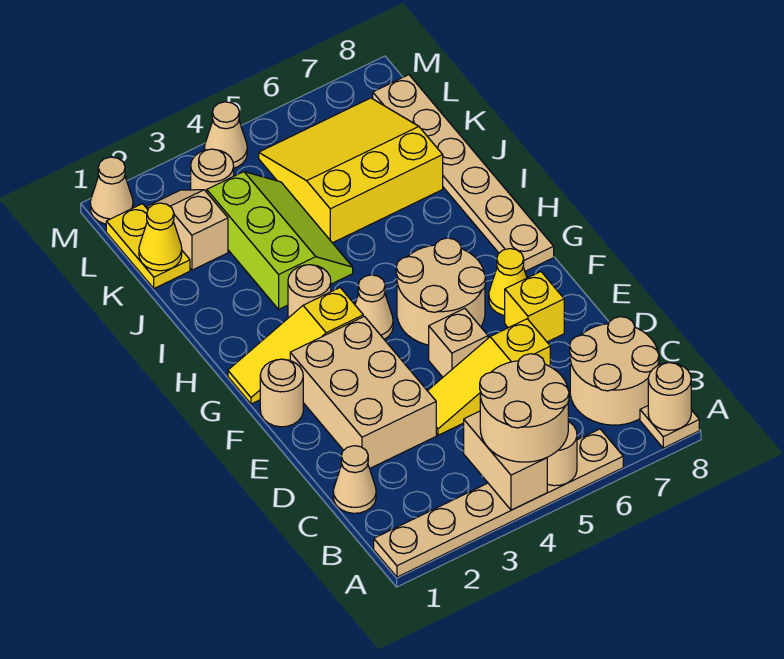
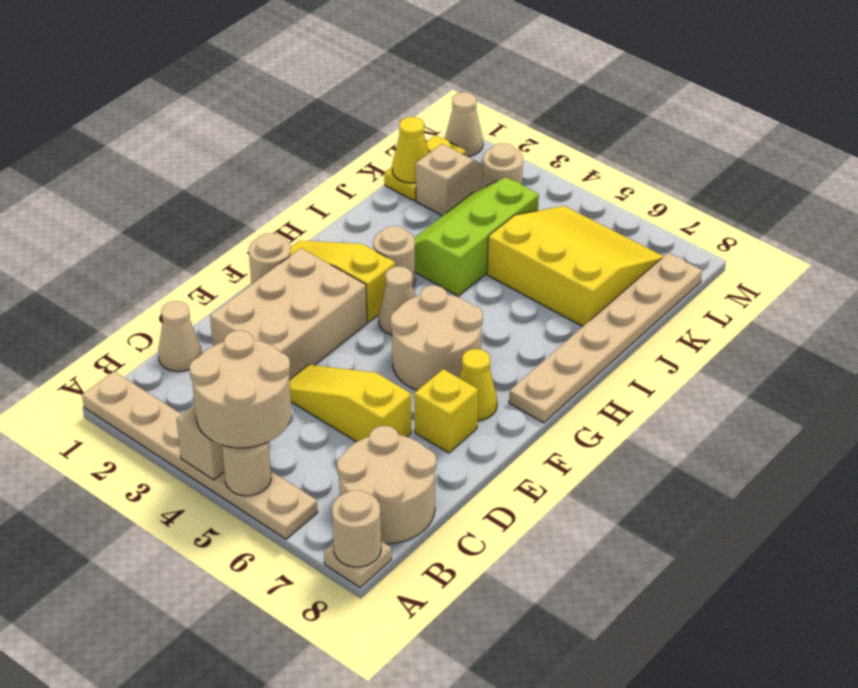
tan brick E5 level 1 -> none
lime slope I3:K4 level 1 top 3 -> lime slope I3:K4 level 1 top 4
tan cone M4 level 1 -> none

